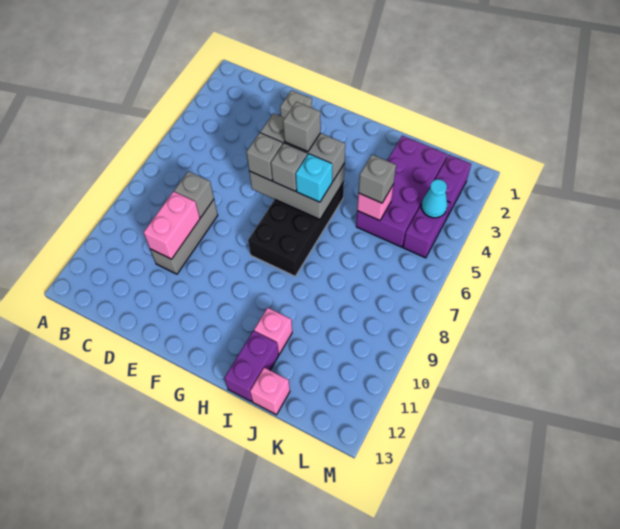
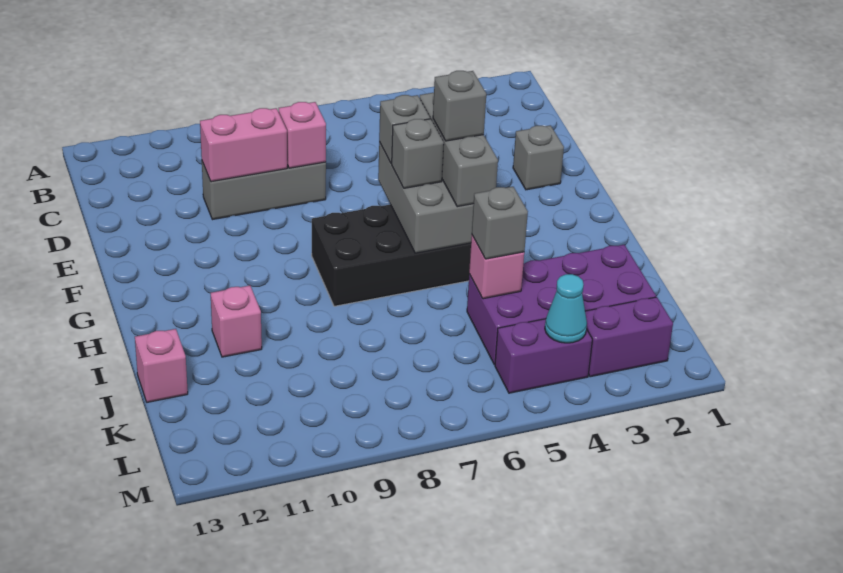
grey brick D8 level 2 -> pink brick D8 level 2
cyan brick H6 level 3 -> none
purple brick I12:I13 level 1 -> none

